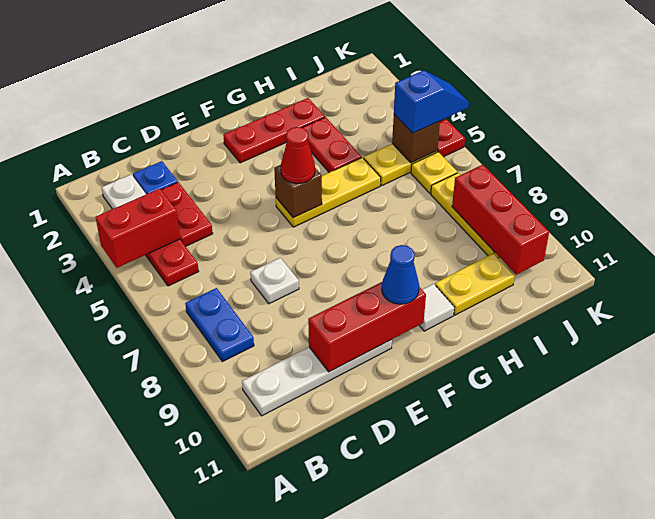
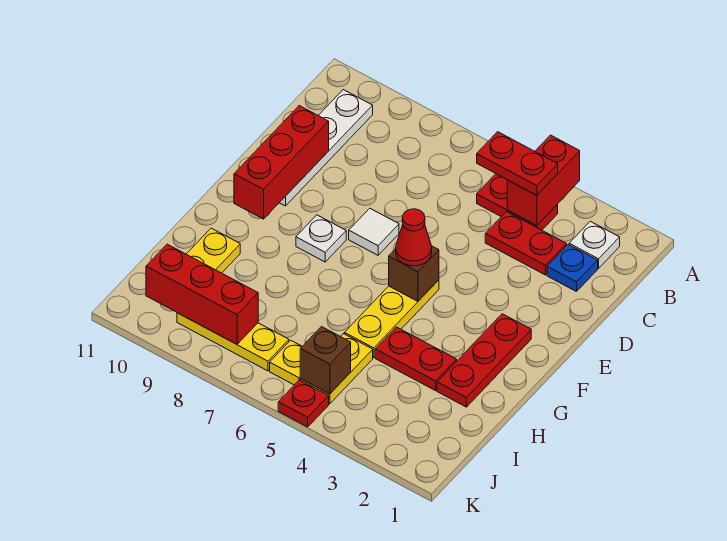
none -> red plate B4:B5 level 3
blue plate B7:B8 level 1 -> none
white plate D7 level 1 -> white plate F8 level 1
blue cone F10 level 3 -> none
white tile G10 level 1 -> white tile E7 level 1
blue slope J5:K5 level 3 top J -> none

